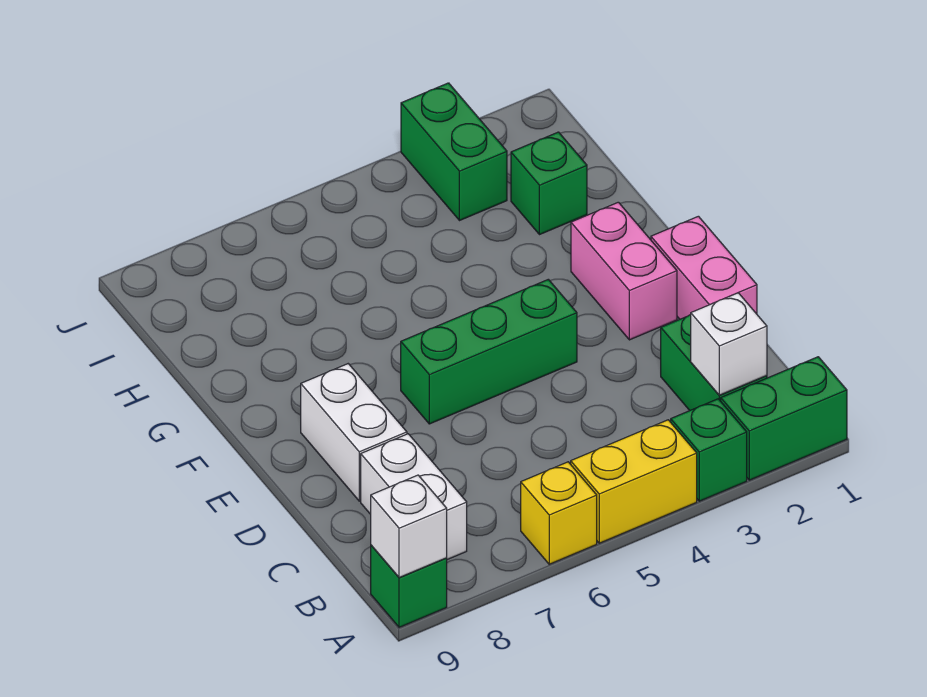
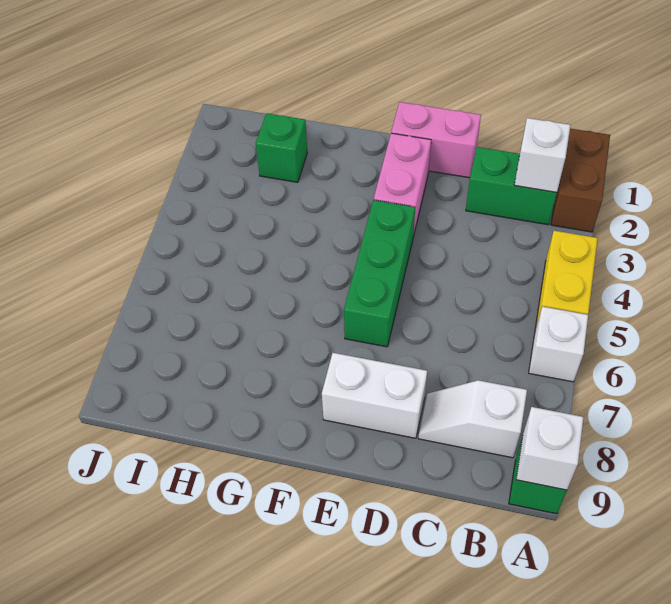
green brick A1:A2 level 1 -> brown brick A1:A2 level 1
green brick A3 level 1 -> none
yellow brick A6 level 1 -> white brick A6 level 1
white brick B8:C8 level 1 -> white slope B8:C8 level 1 top B
pink brick E2:F2 level 1 -> pink brick E2:E3 level 1
green brick I3:J3 level 1 -> none

